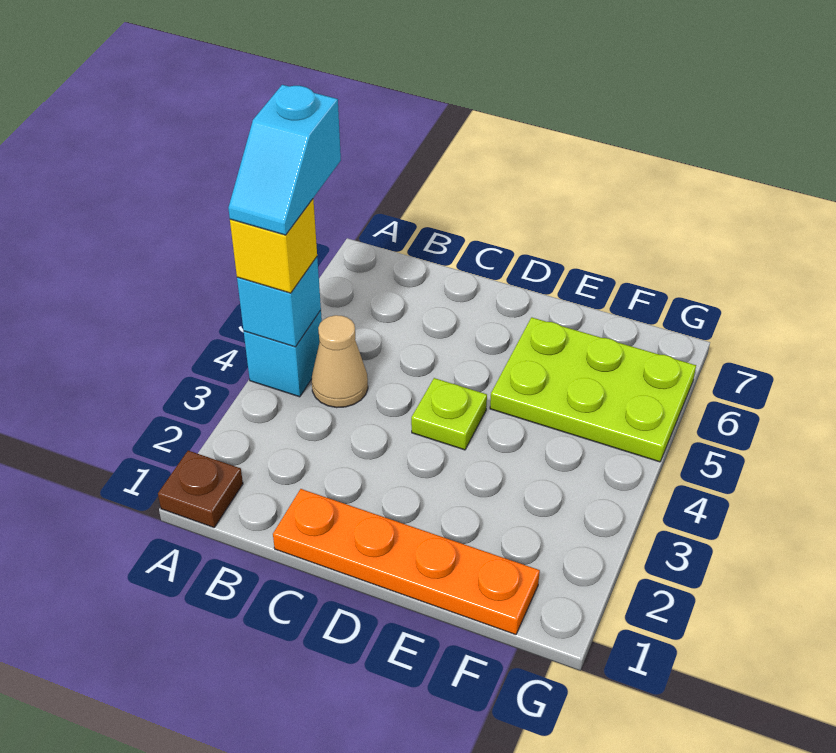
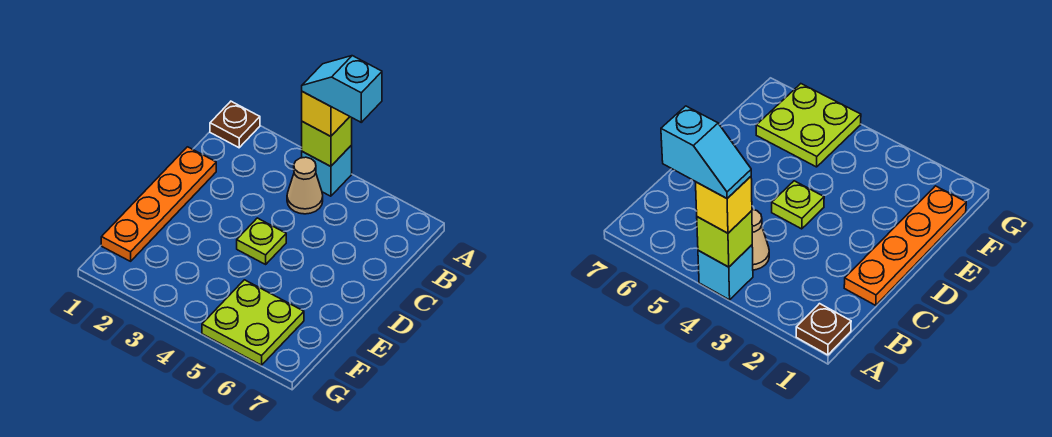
cyan brick A4 level 2 -> lime brick A4 level 2
lime plate E5:G6 level 1 -> lime plate F5:G6 level 1

